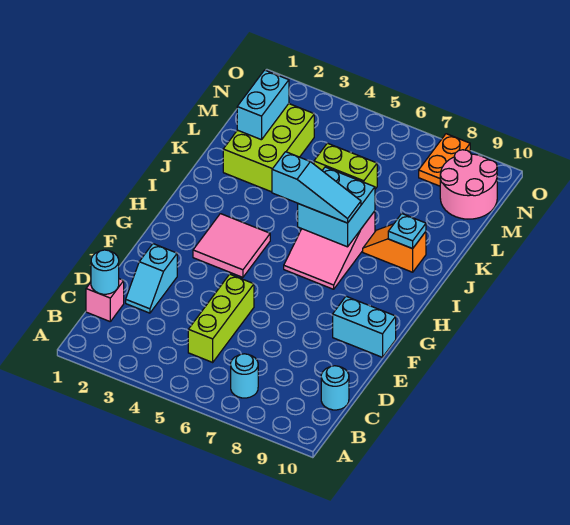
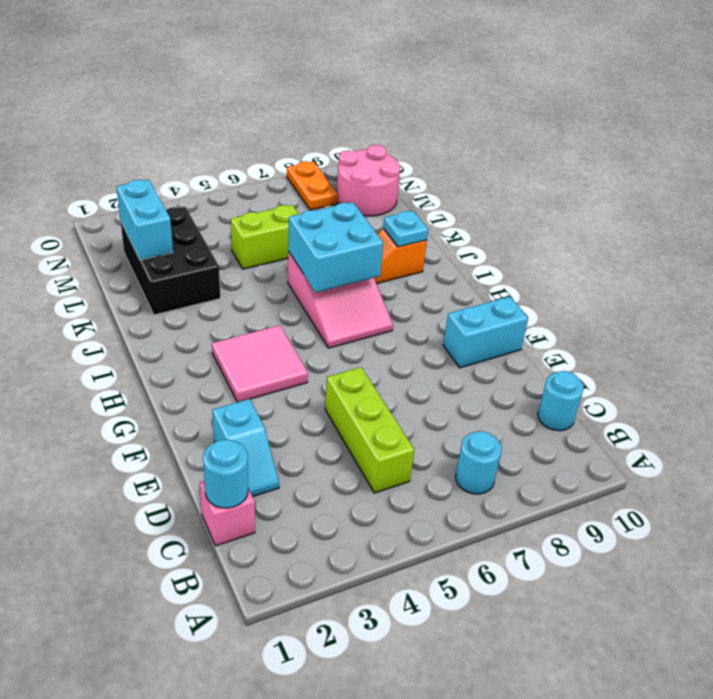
cyan slope I5:I7 level 3 top 5 -> none
lime brick K2:M3 level 1 -> black brick K2:M3 level 1

